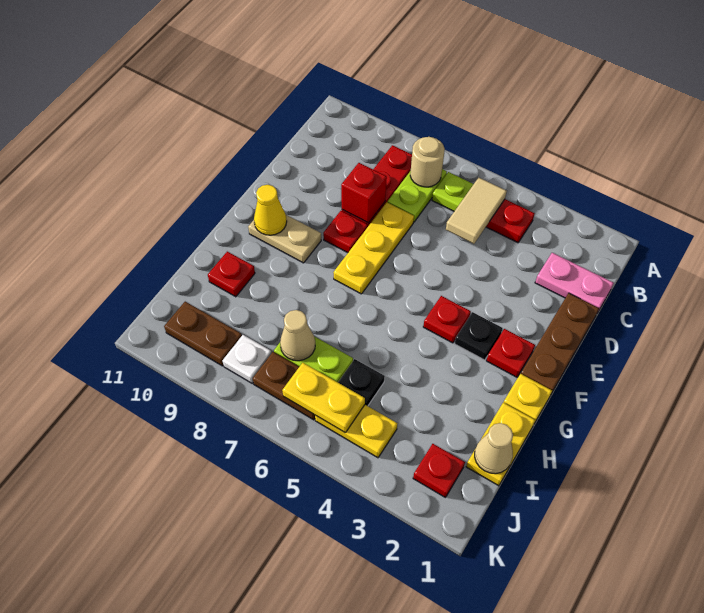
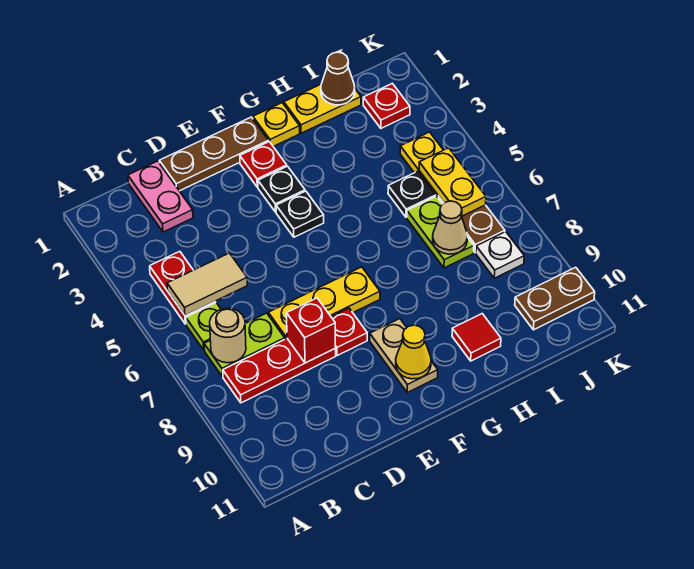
red plate F4 level 1 -> black plate F4 level 1
red plate H10 level 1 -> red tile H10 level 1
tan cone I1 level 2 -> brown cone I1 level 2
brown plate J9:J10 level 1 -> brown plate J10:K10 level 1

